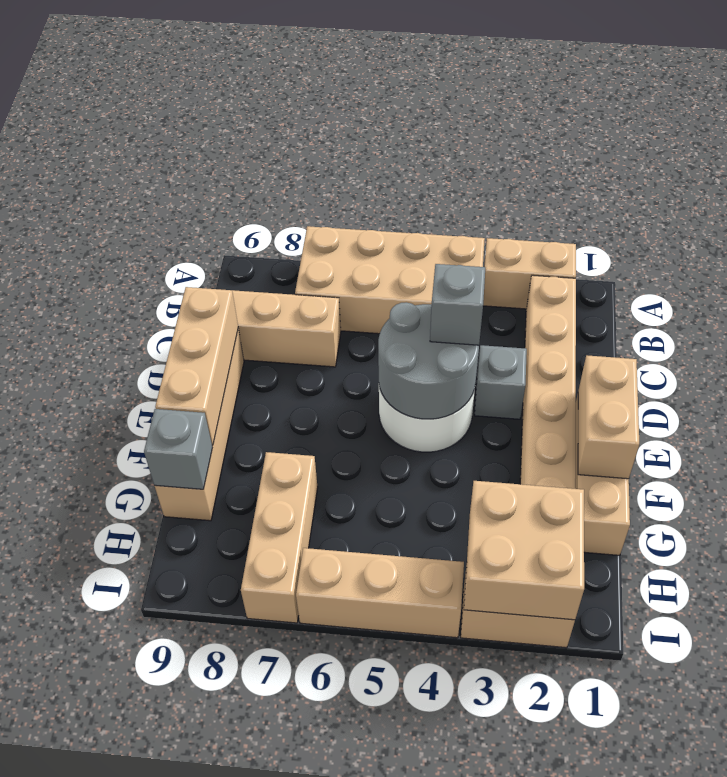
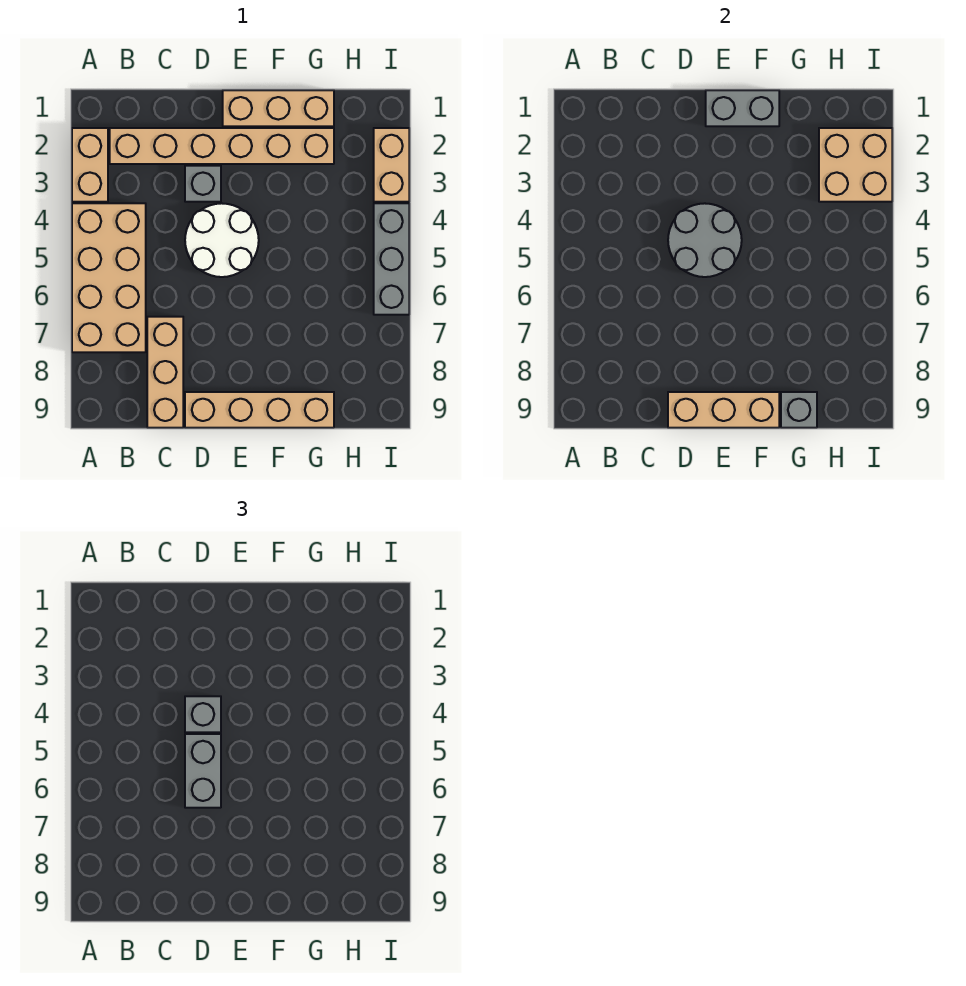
none -> grey brick D5:D6 level 3
tan brick E1:F1 level 2 -> grey brick E1:F1 level 2
tan brick G7:I7 level 1 -> none
tan brick I4:I6 level 1 -> grey brick I4:I6 level 1

